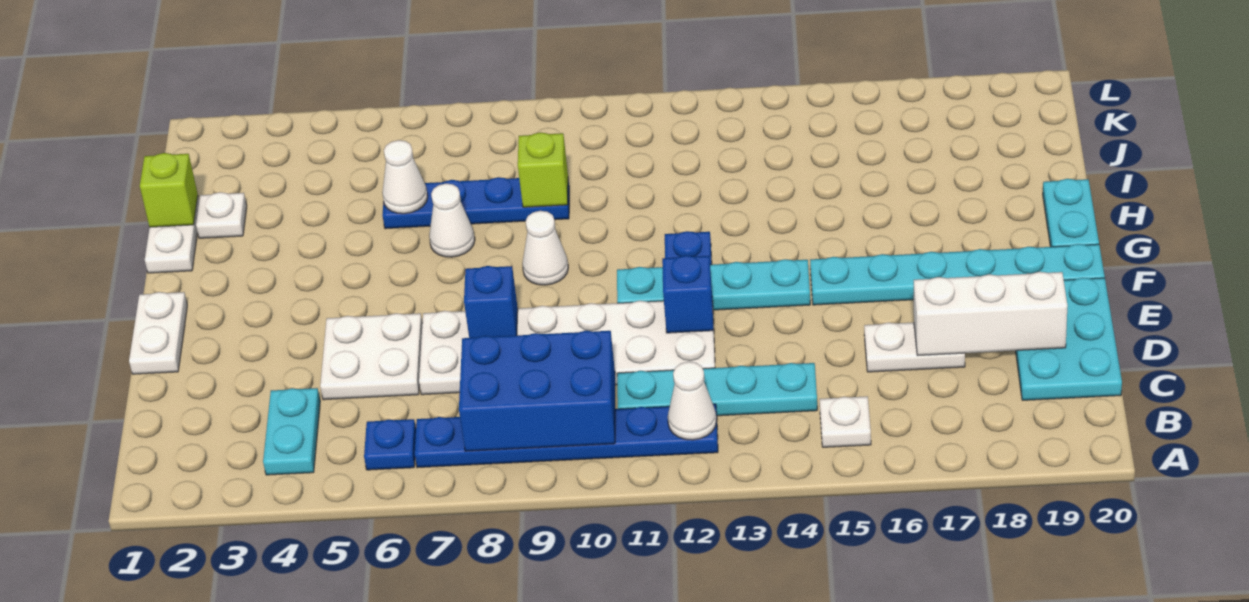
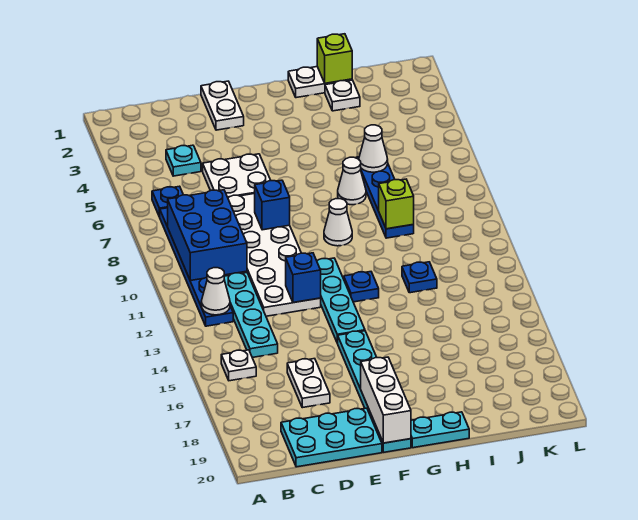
cyan plate B4:C4 level 1 -> cyan plate C4 level 1
white brick D17:D19 level 2 -> white brick F18:F20 level 2
white plate E1:F1 level 1 -> white plate E1:E2 level 1
none -> blue plate I12 level 1

